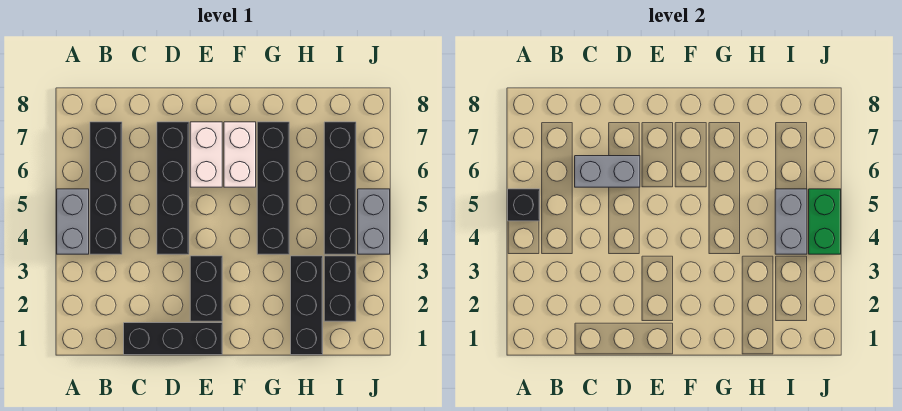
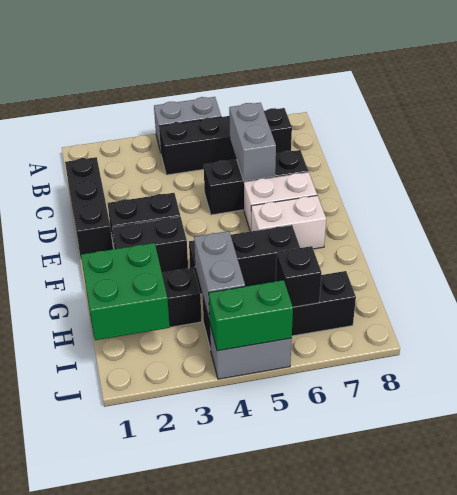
black brick A5 level 2 -> black brick I6 level 2
black brick D4:D7 level 1 -> black brick D5:D7 level 1
black brick G4:G7 level 1 -> black brick G4:G6 level 1
none -> green brick H1:I2 level 2
black brick I2:I3 level 1 -> black brick F2:F3 level 1
grey brick I4:I5 level 2 -> grey brick H4:I4 level 2

